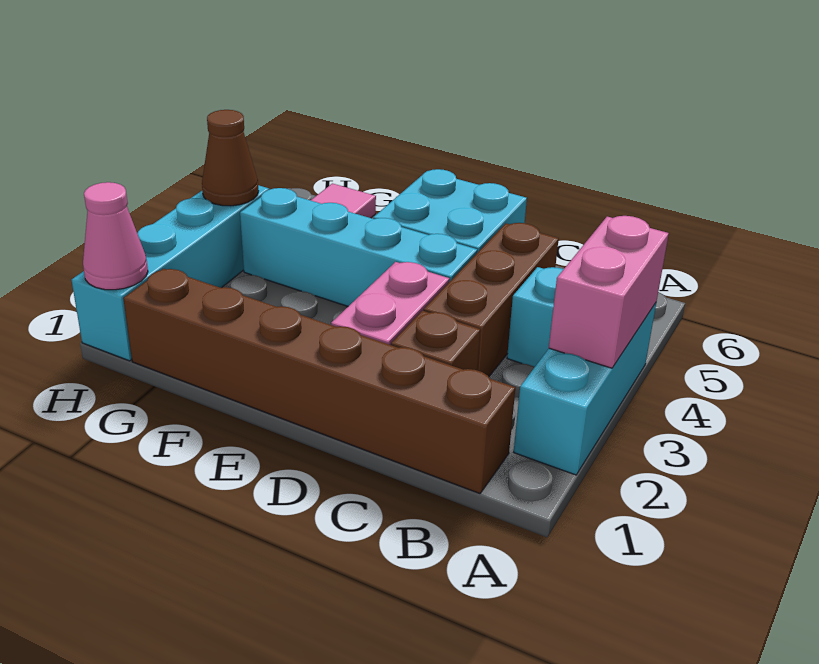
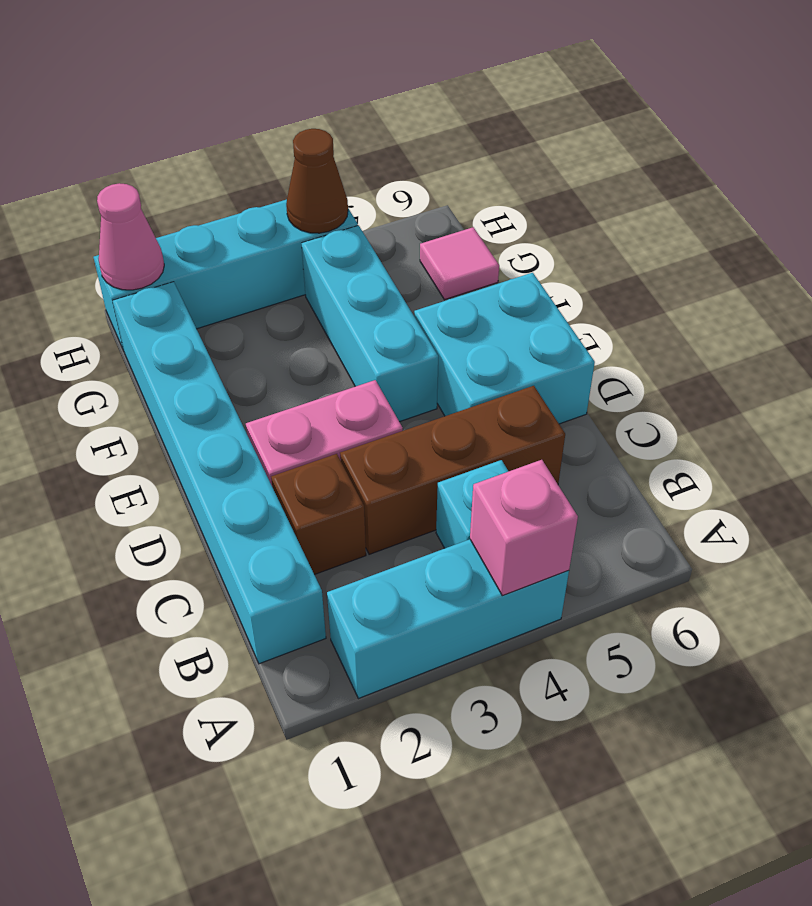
pink brick A3:A4 level 2 -> pink brick A4 level 2
brown brick B1:G1 level 1 -> cyan brick B1:G1 level 1
cyan brick D4:G4 level 1 -> cyan brick E4:G4 level 1

